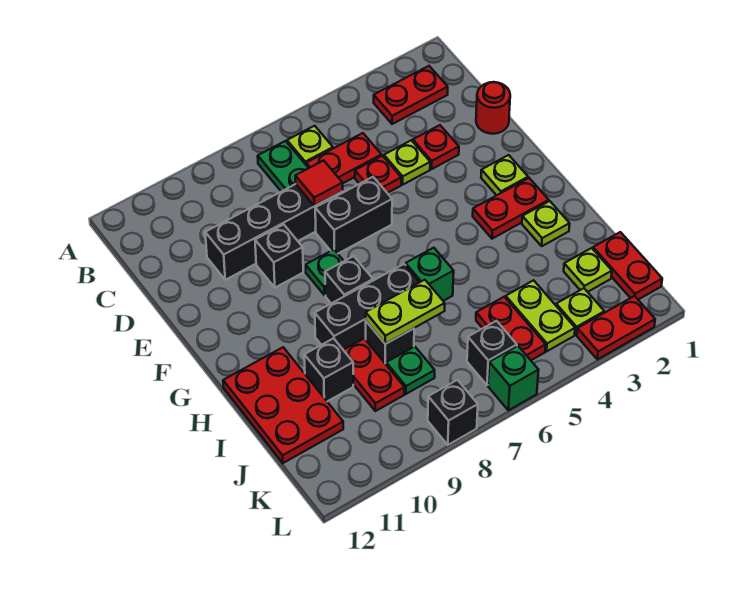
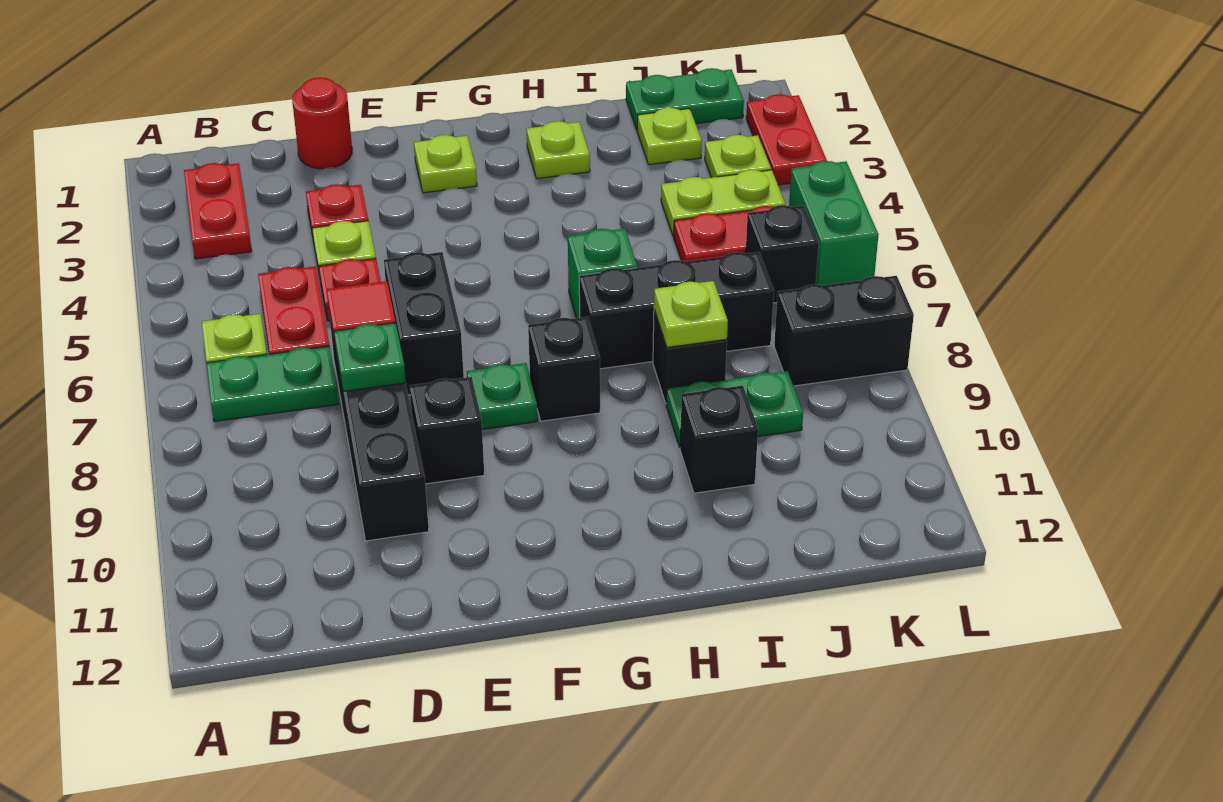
red plate G2:G3 level 1 -> none
black brick H7:H9 level 1 -> black brick H7:J7 level 1
red plate H11:J12 level 1 -> none
lime plate I7:I8 level 2 -> lime plate I8 level 2
red plate I9:J9 level 1 -> green plate I9:J9 level 1
red plate J1:K1 level 1 -> green plate J1:K1 level 1
green plate J8 level 1 -> green plate D8 level 2
green brick L6 level 1 -> green brick L5:L6 level 1
black brick L8 level 1 -> black brick K8:L8 level 1

